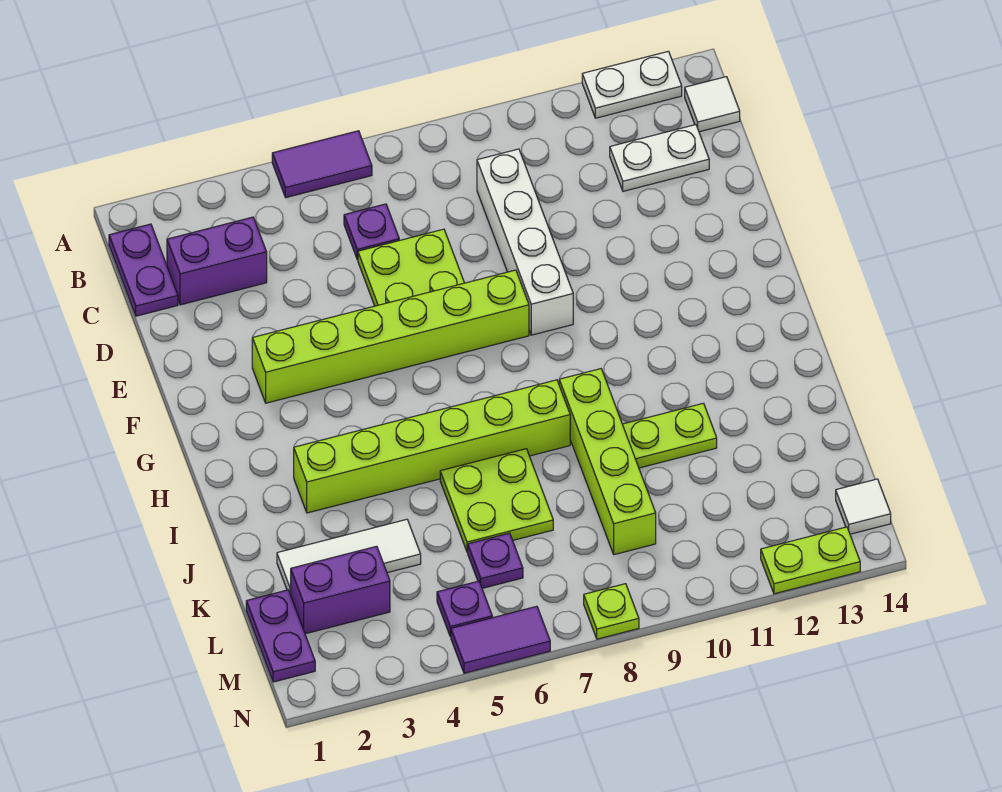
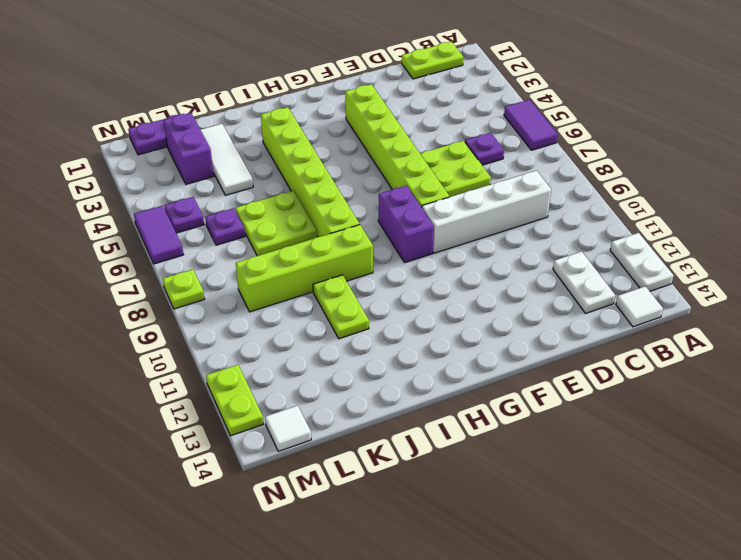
purple plate B1:C1 level 1 -> lime plate B1:C1 level 1
purple brick C2:C3 level 1 -> purple brick G8:G9 level 1

